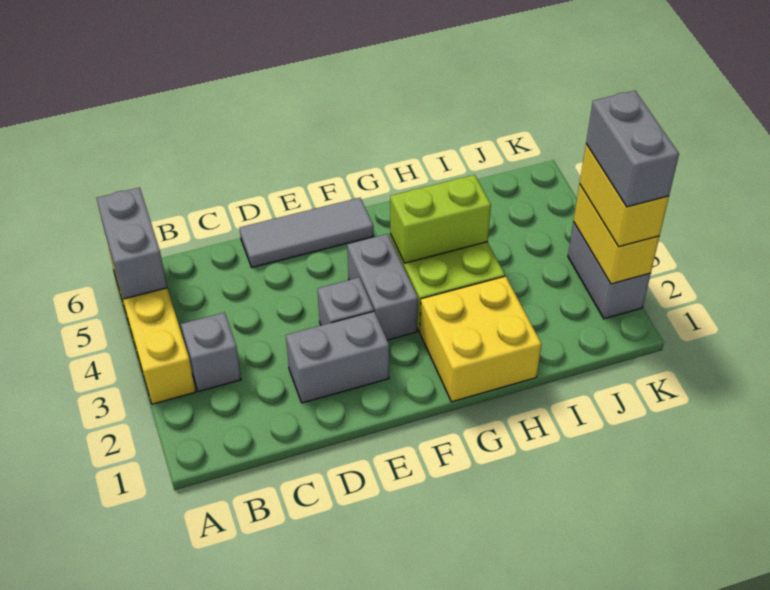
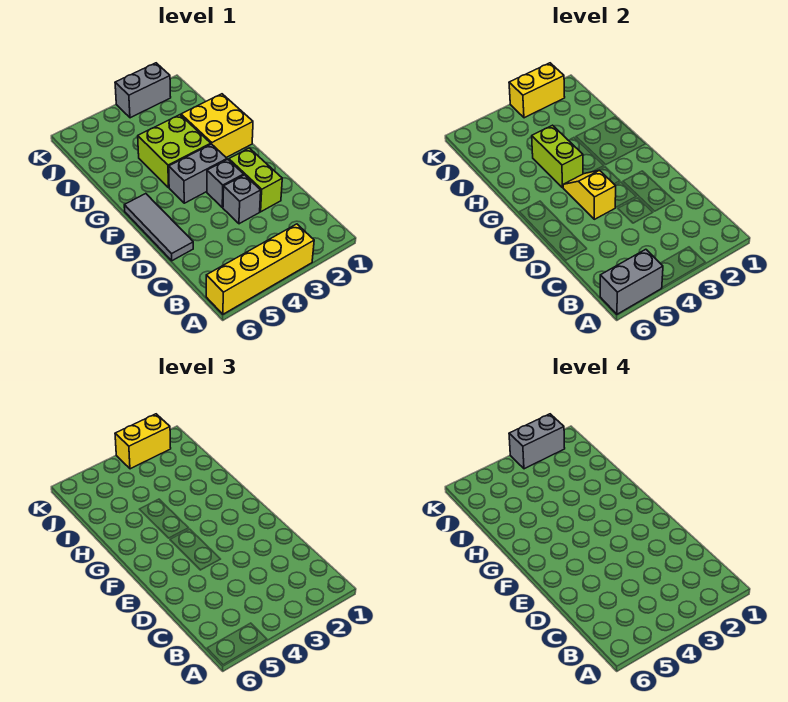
grey brick B3 level 1 -> grey brick D3 level 1
grey brick D2:E2 level 1 -> lime brick D2:E2 level 1
none -> yellow slope E4:F4 level 2 top E

